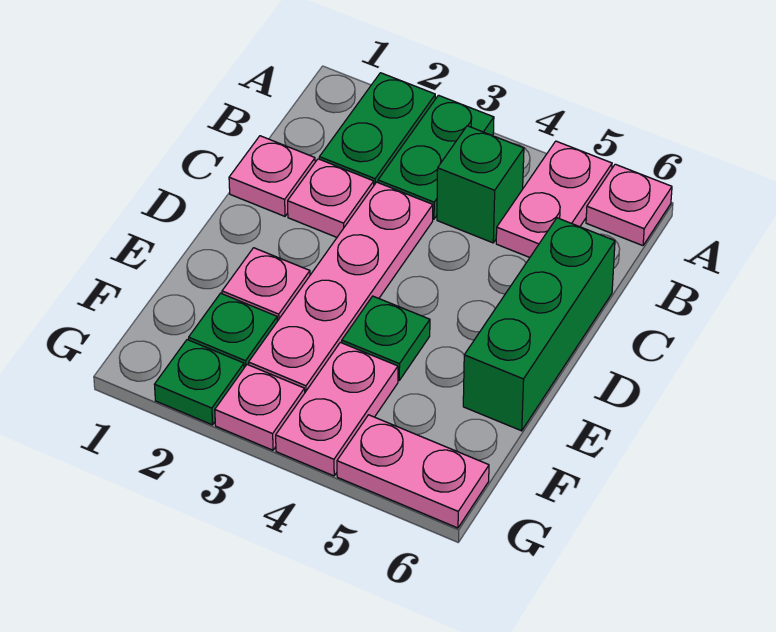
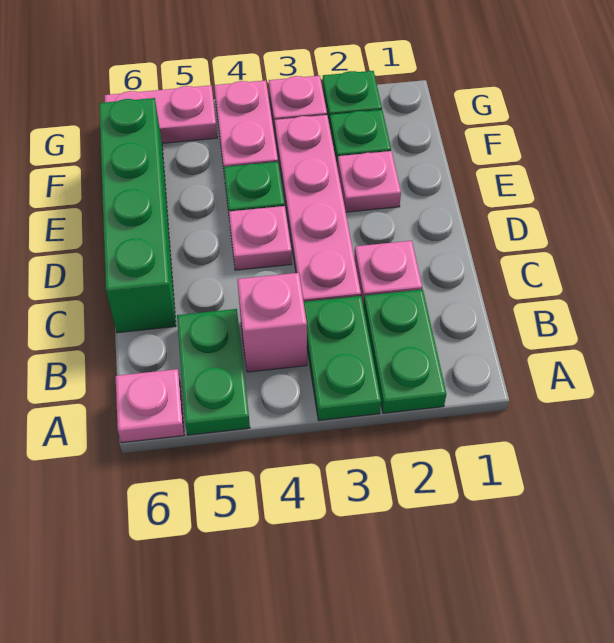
pink plate A5:B5 level 1 -> green plate A5:B5 level 1
green brick B4 level 1 -> pink brick B4 level 1
pink plate C1 level 1 -> pink plate D4 level 1
green brick C6:E6 level 1 -> green brick C6:F6 level 1

